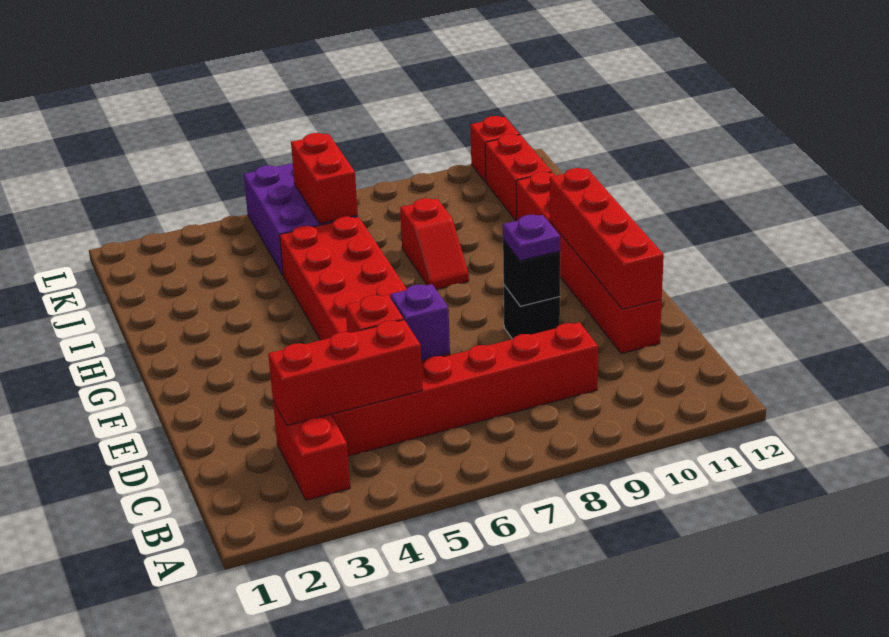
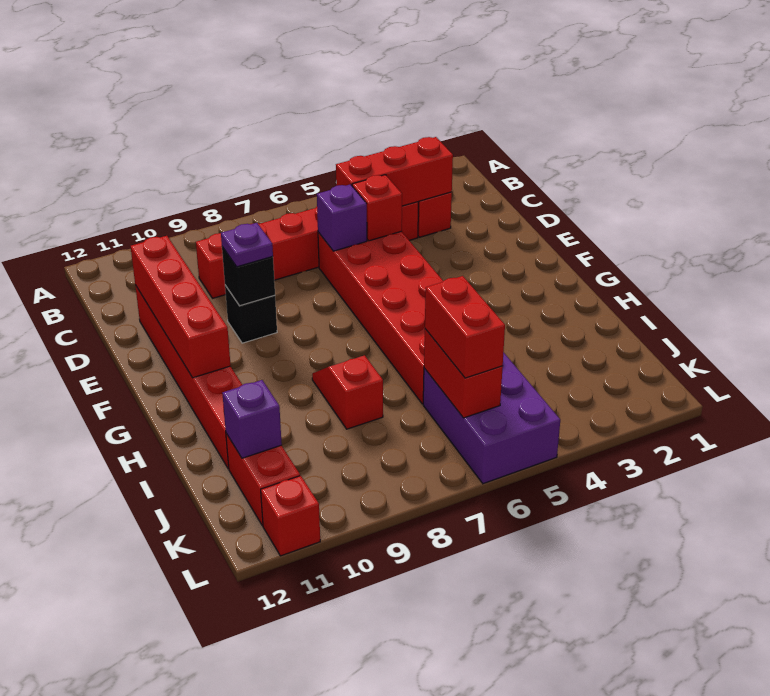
none -> red brick J6:K6 level 3
none -> purple brick J11 level 2

